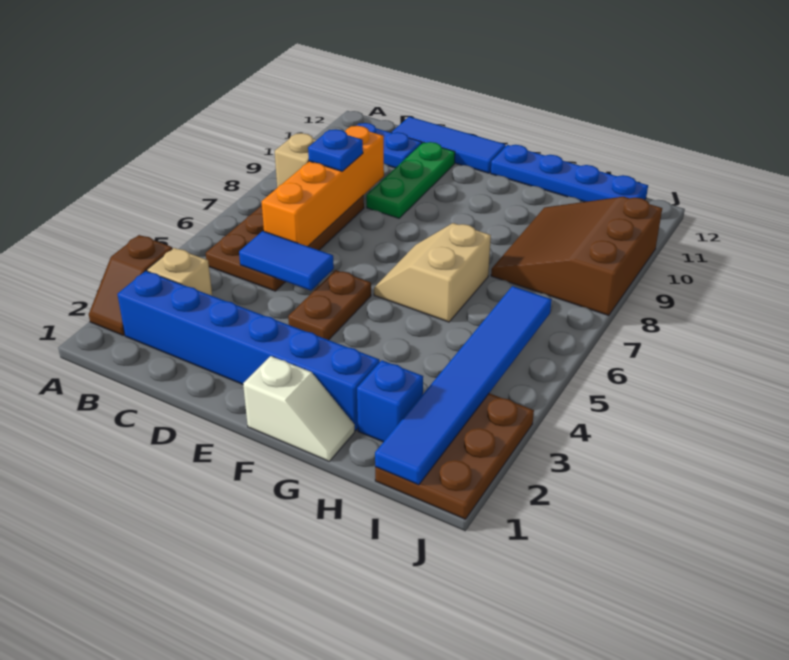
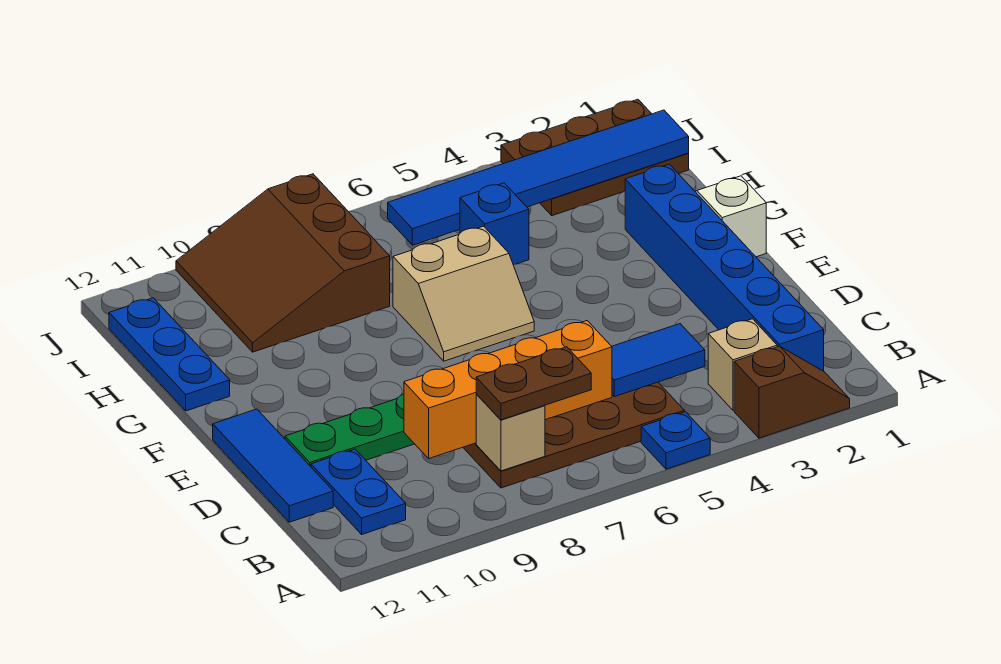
blue tile C5:D5 level 2 -> blue tile C4:C5 level 2
blue plate C8 level 3 -> blue plate A5 level 1
brown plate E4:E5 level 1 -> brown plate B7:B8 level 3
blue plate F12:I12 level 1 -> blue plate G12:I12 level 1
blue brick H2 level 1 -> blue brick H5 level 1
brown slope H8:J10 level 1 top J -> brown slope H8:J10 level 1 top 8

